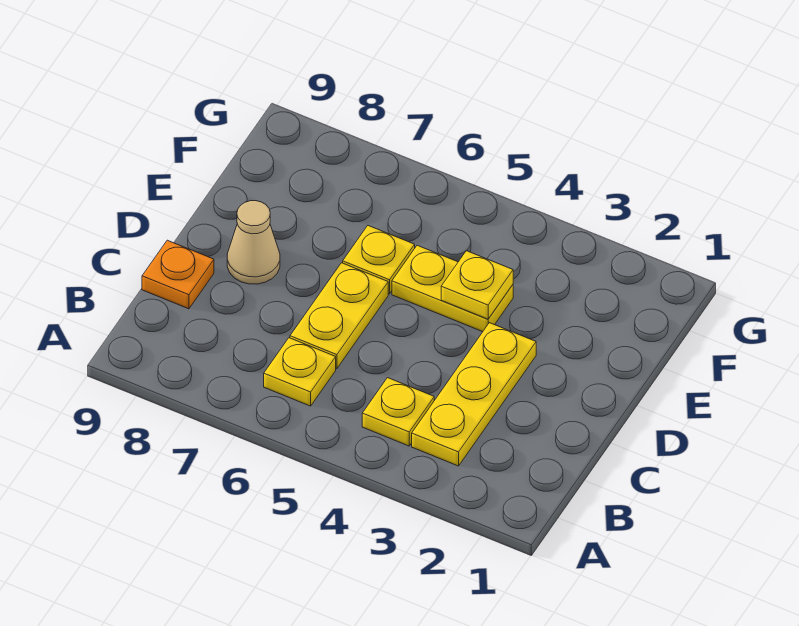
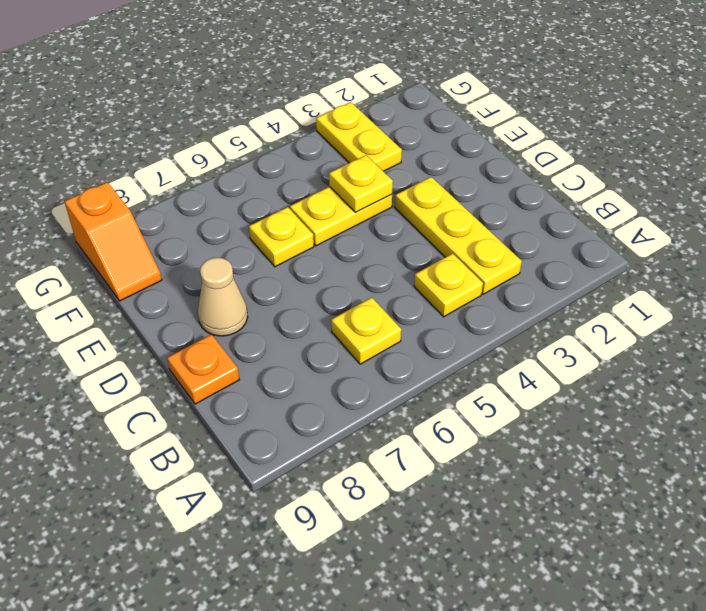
yellow plate C6:D6 level 1 -> yellow plate F3:G3 level 1
none -> orange slope F9:G9 level 1 top G

